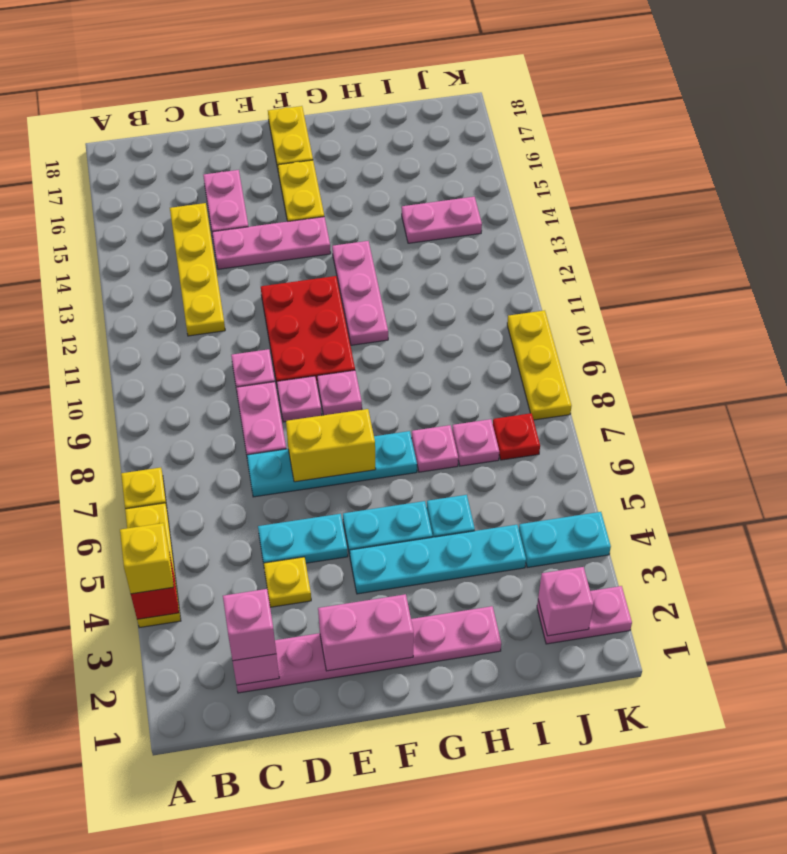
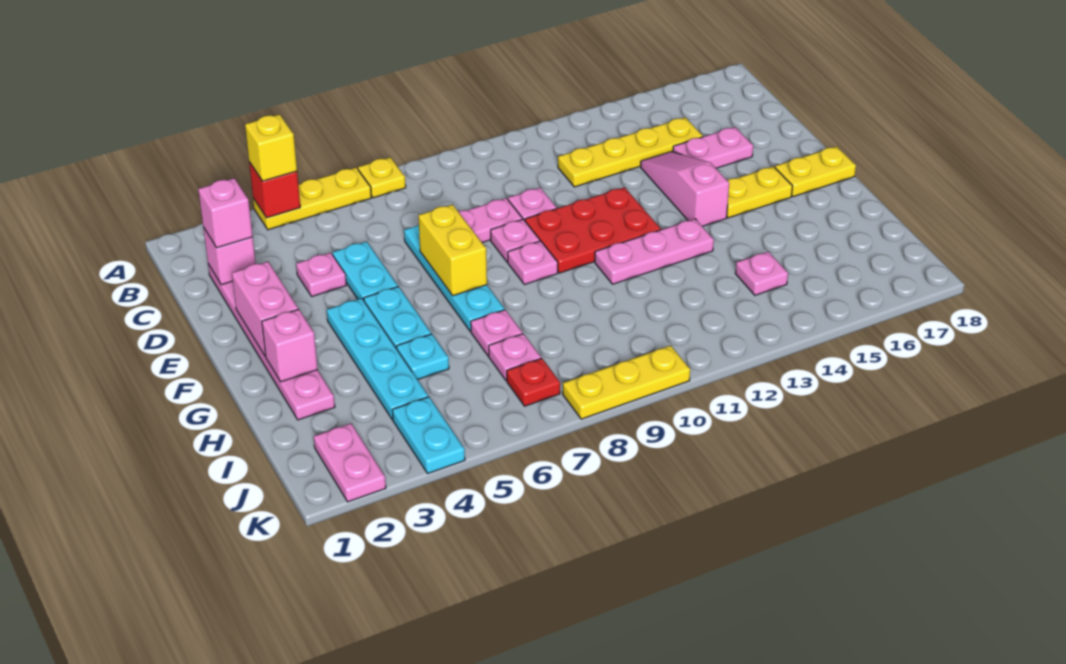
yellow plate D4 level 1 -> pink plate D4 level 1
pink plate D14:F14 level 1 -> pink slope D14:F14 level 1 top F
pink plate I14:J14 level 1 -> pink plate I14 level 1
pink brick J2 level 2 -> pink brick G2 level 2

